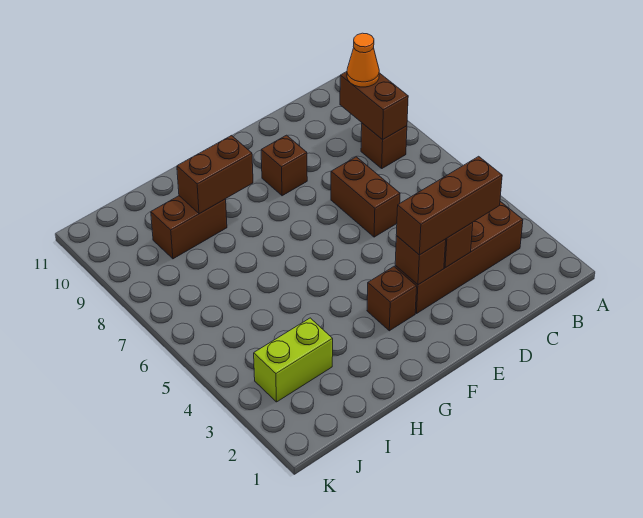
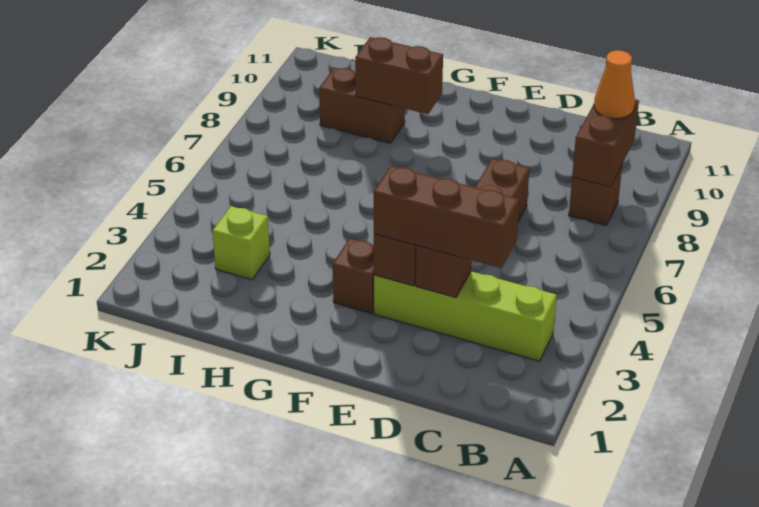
brown brick B3:E3 level 1 -> lime brick B3:E3 level 1
brown brick E9 level 1 -> none
lime brick I3:J3 level 1 -> lime brick I3 level 1

